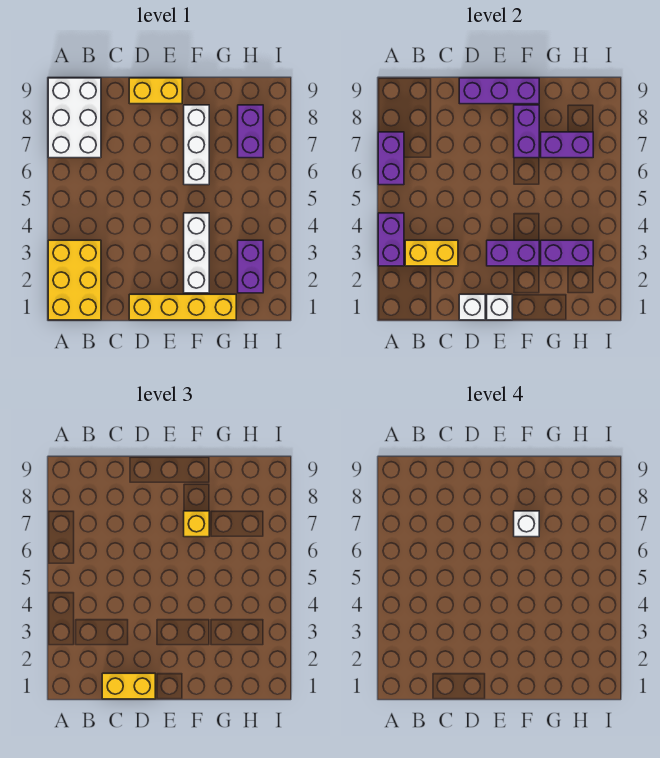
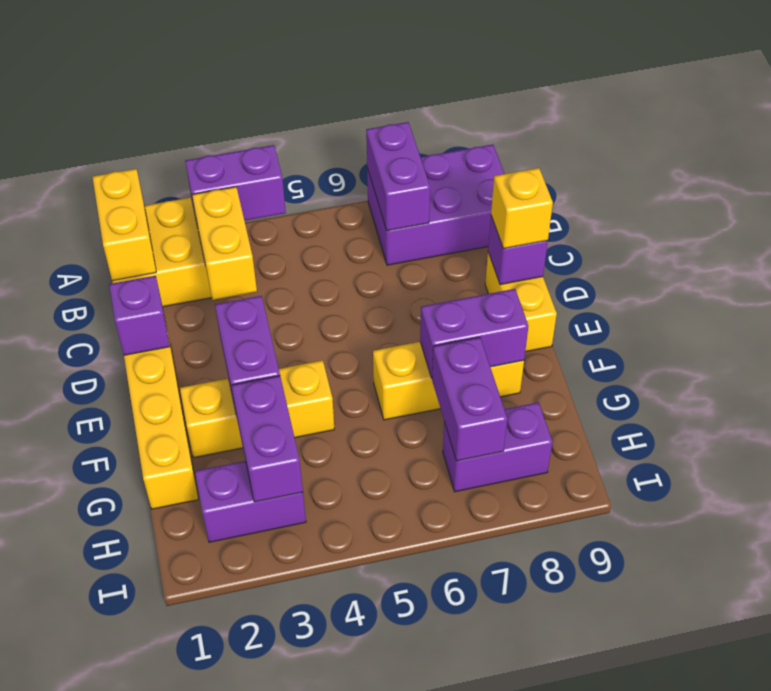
purple brick A6:A7 level 2 -> purple brick A7:B7 level 2
white brick A7:B9 level 1 -> purple brick A7:B9 level 1
yellow brick C1:D1 level 3 -> yellow brick A1:B1 level 2
white brick D1 level 2 -> purple brick D1 level 2
purple brick D9:F9 level 2 -> purple brick D9 level 2
white brick E1 level 2 -> none
white brick F2:F4 level 1 -> yellow brick F2:F4 level 1
white brick F6:F8 level 1 -> yellow brick F6:F8 level 1
yellow brick F7 level 3 -> yellow brick D9 level 3
white brick F7 level 4 -> none

